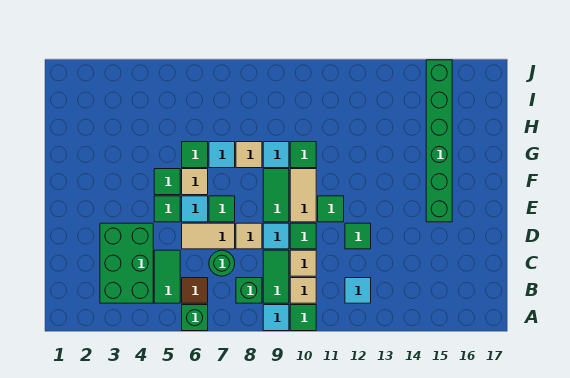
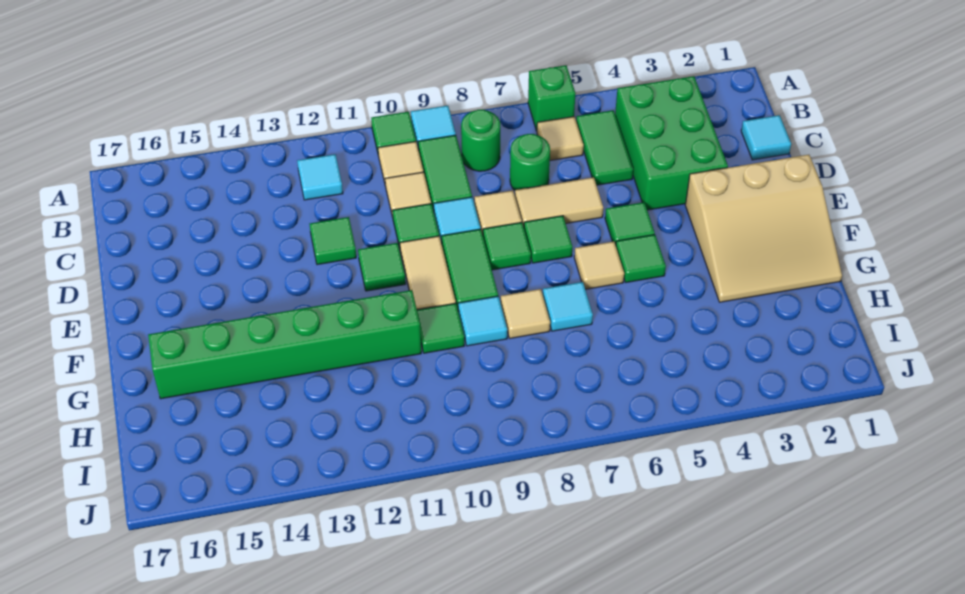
brown tile B6 level 1 -> tan tile B6 level 1
green brick B8 level 1 -> green round brick B8 level 1
none -> tan slope E1:G3 level 1 top E
cyan tile E6 level 1 -> cyan tile C1 level 1
green brick E15:J15 level 1 -> green brick G11:G16 level 1
green tile G6 level 1 -> green tile E8 level 1

